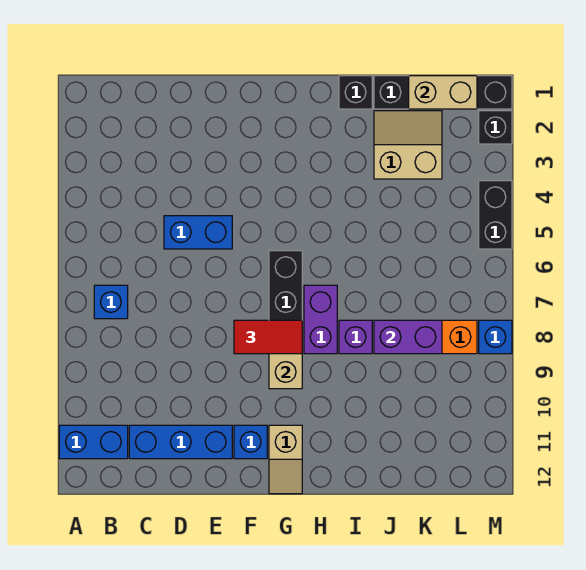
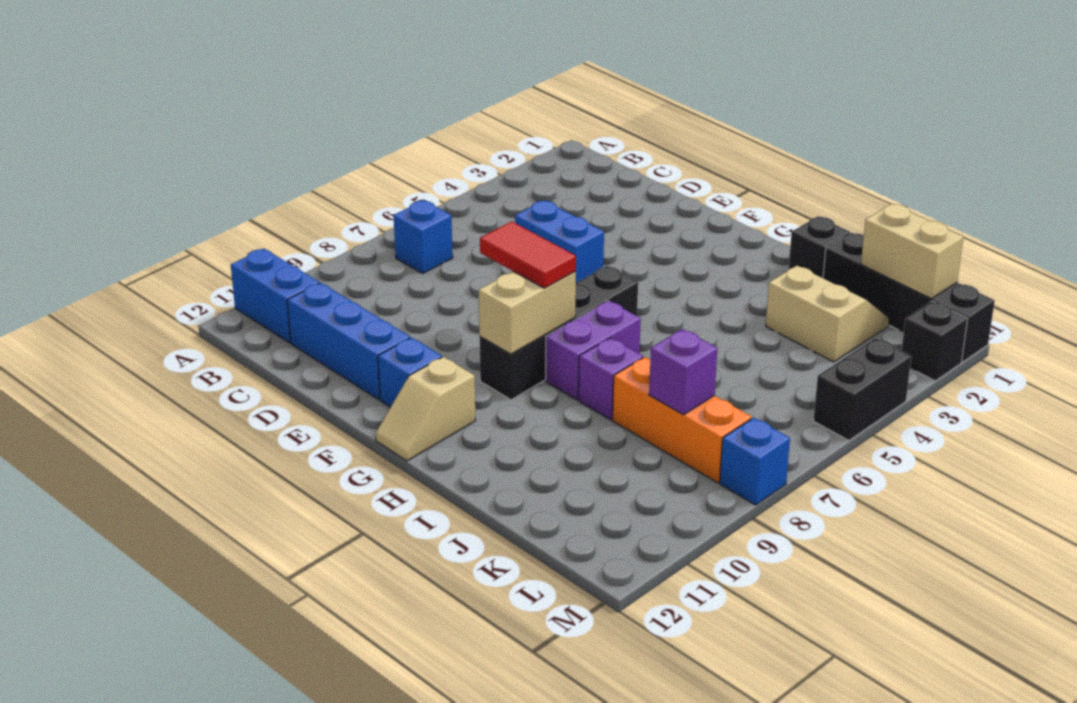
purple brick J8:K8 level 2 -> purple brick K8 level 2

